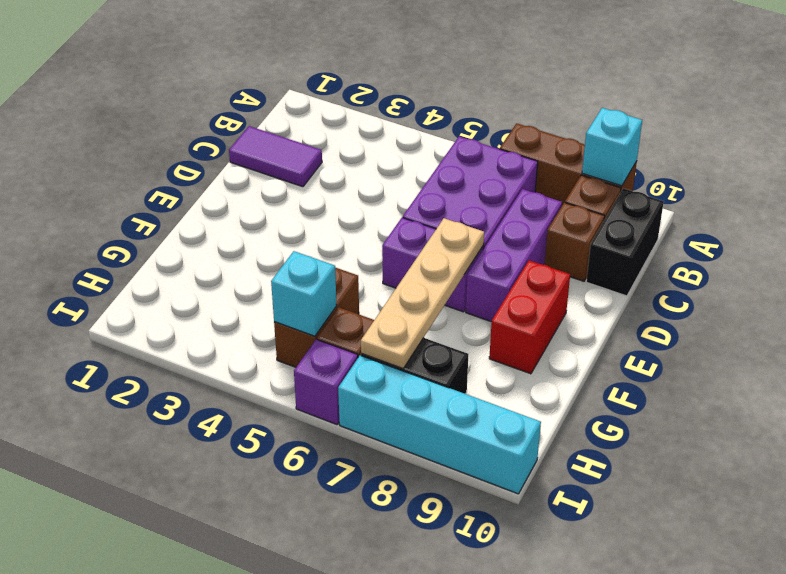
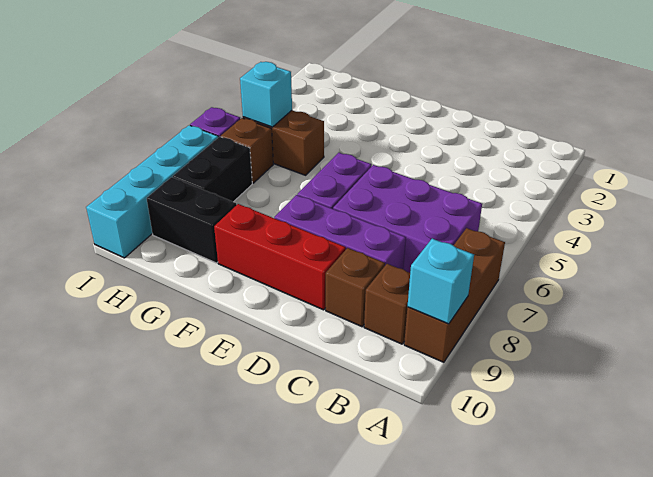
black brick B10:C10 level 1 -> black brick G9:H9 level 1
purple tile C1:C2 level 1 -> none
tan plate E7:H7 level 2 -> none
red brick E9:F9 level 1 -> red brick D9:F9 level 1

